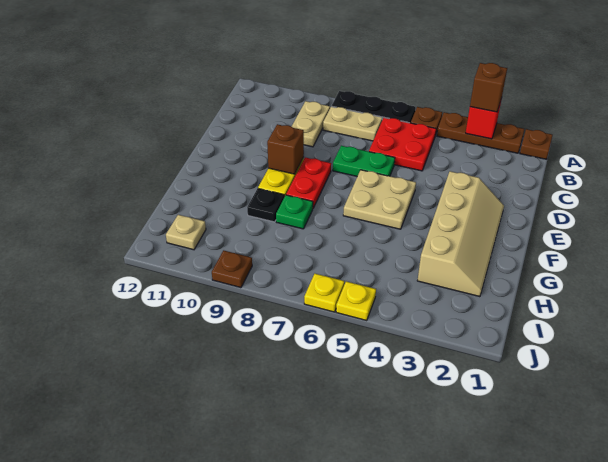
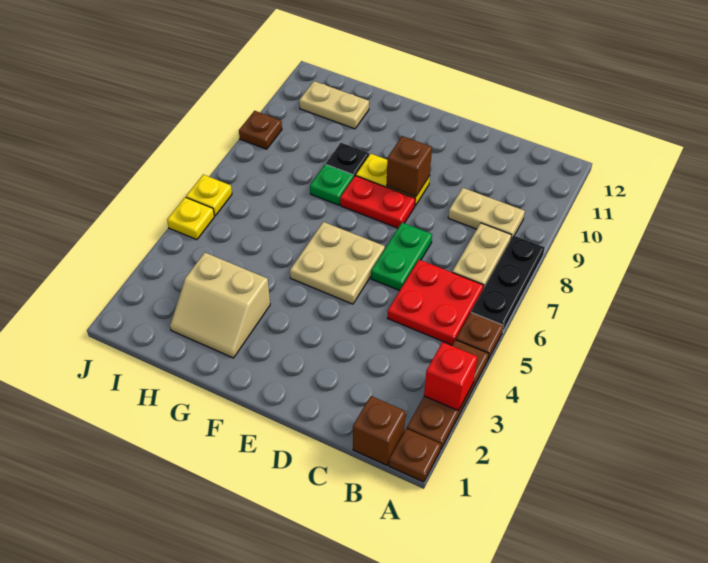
brown brick A3 level 3 -> brown brick B1 level 1
tan slope E2:H3 level 1 top 3 -> tan slope G2:H3 level 1 top 3
tan plate I11 level 1 -> tan plate H11:I11 level 1

